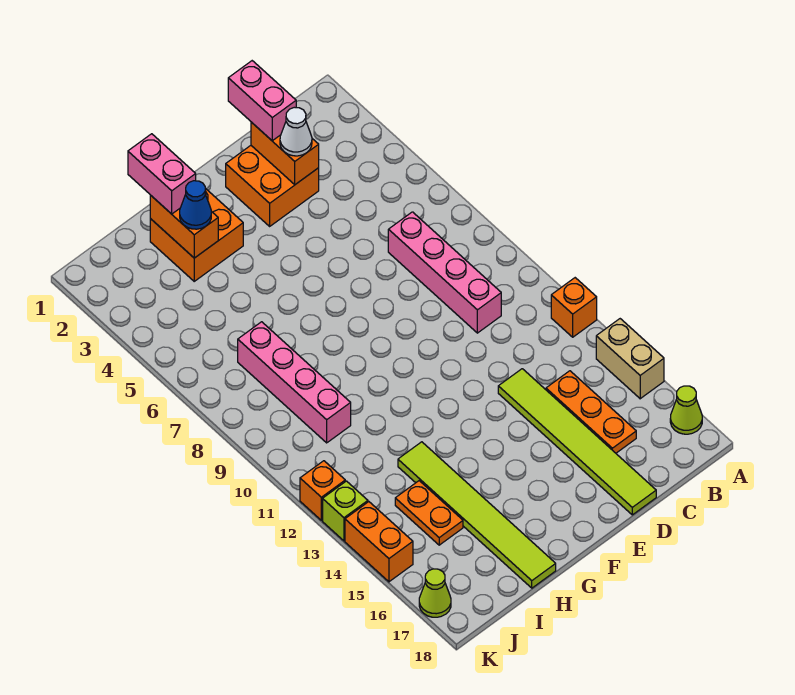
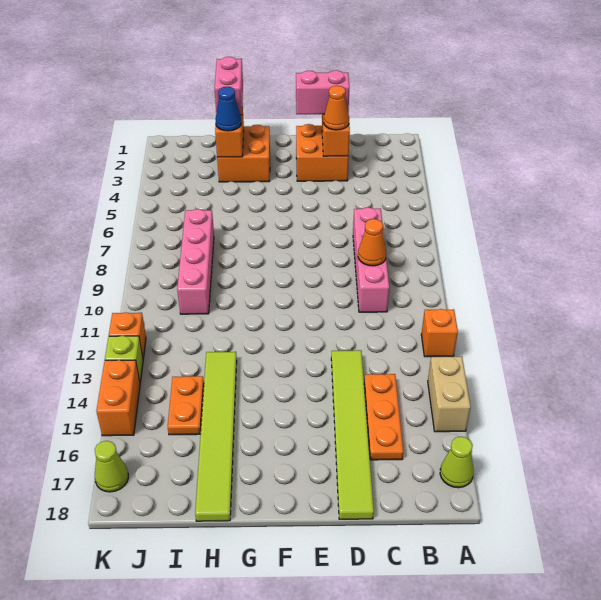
none -> orange cone C9 level 2
pink brick D1:D2 level 3 -> pink brick D2:E2 level 3
white cone D3 level 3 -> orange cone D3 level 3

